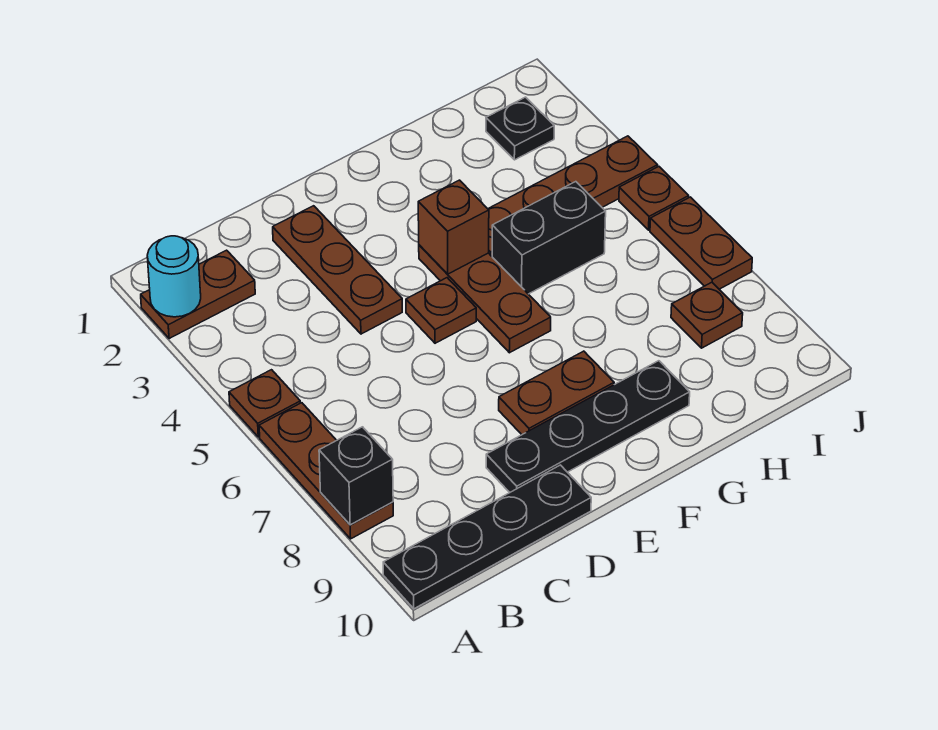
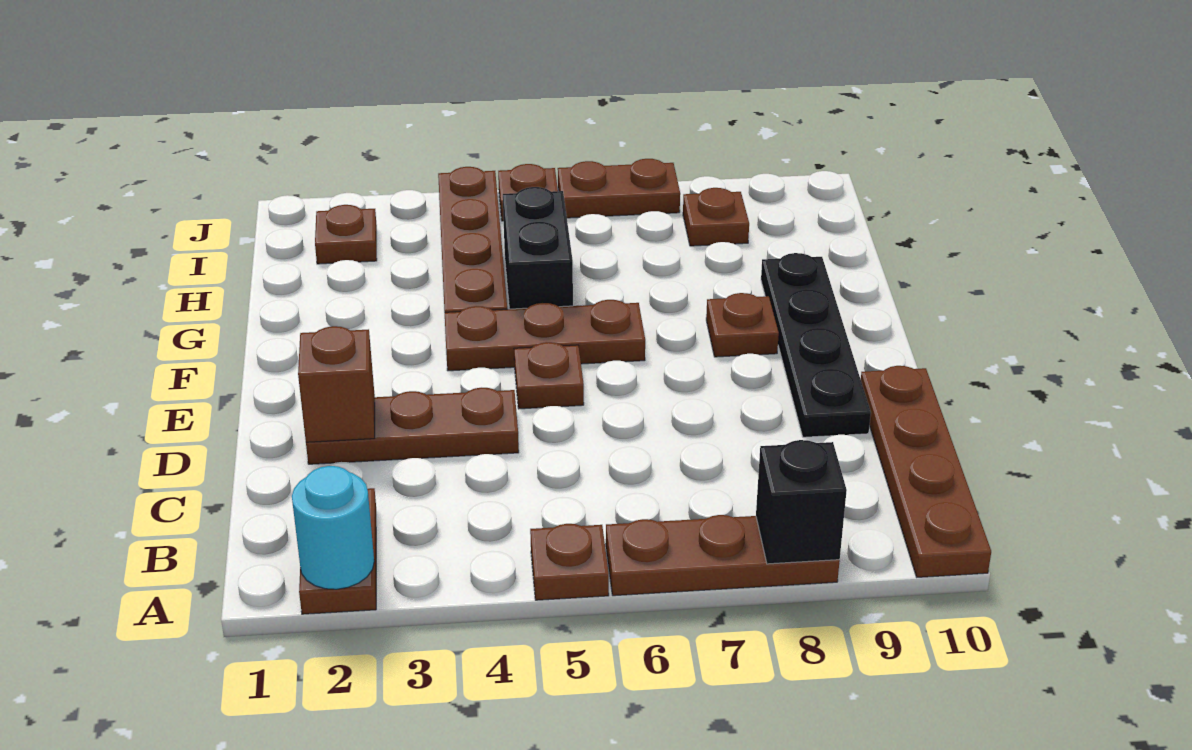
black plate A10:D10 level 1 -> brown plate A10:D10 level 1
brown plate E8:F8 level 1 -> brown plate F8 level 1
brown brick F4 level 2 -> brown brick D2 level 2
black plate I2 level 1 -> brown plate I2 level 1

